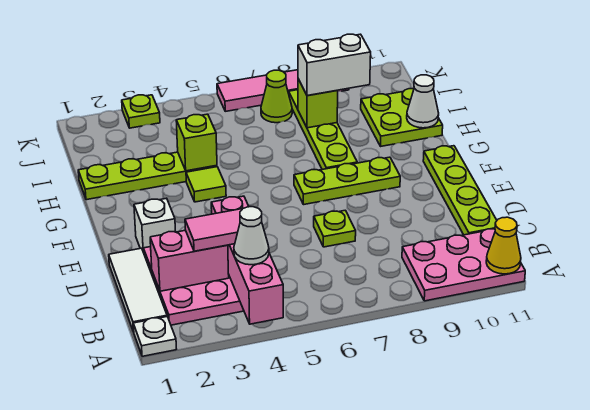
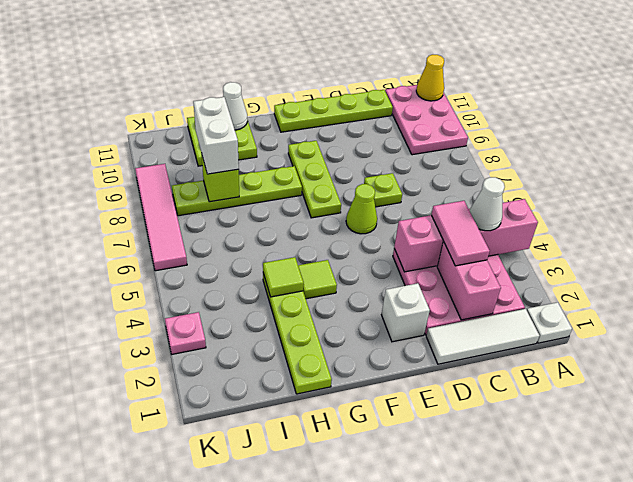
lime brick H4 level 2 -> lime tile H4 level 2
lime cone J7 level 1 -> lime cone E6 level 1
lime plate K3 level 1 -> pink plate K3 level 1

